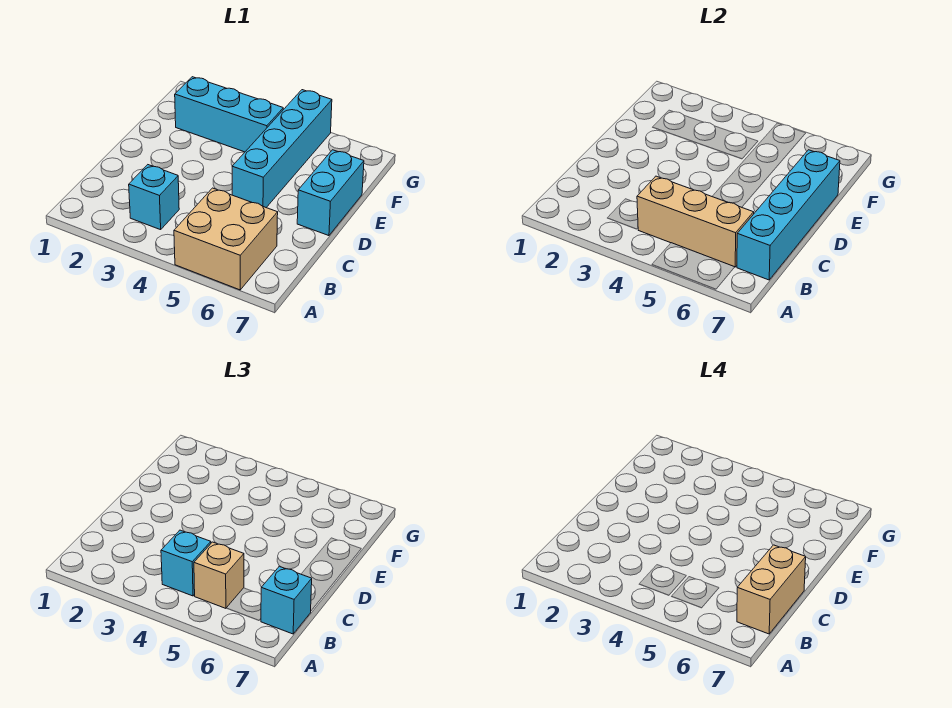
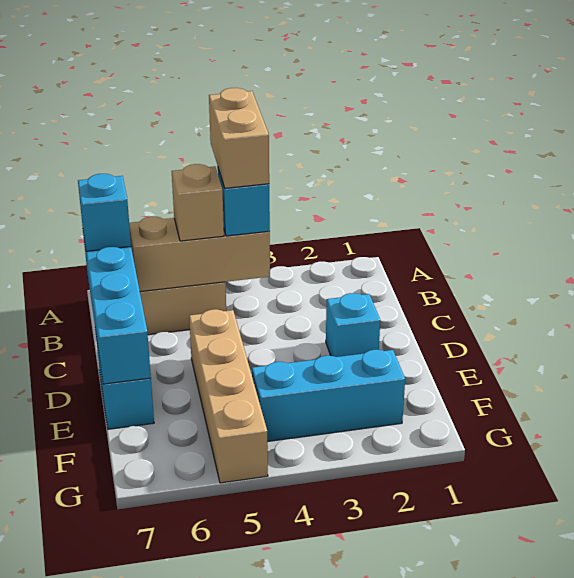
cyan brick B3 level 1 -> cyan brick D2 level 1
tan brick B7:C7 level 4 -> tan brick A4:B4 level 4
cyan brick D5:G5 level 1 -> tan brick D5:G5 level 1

